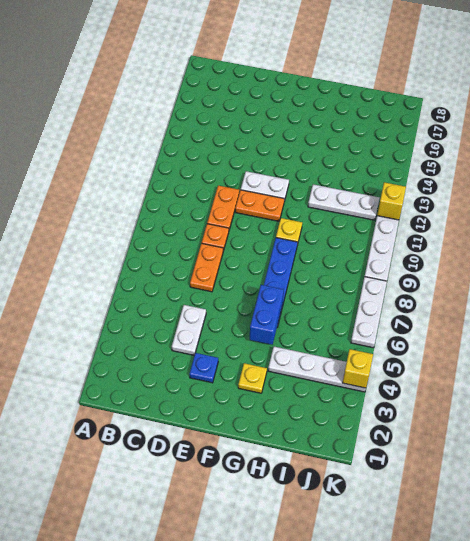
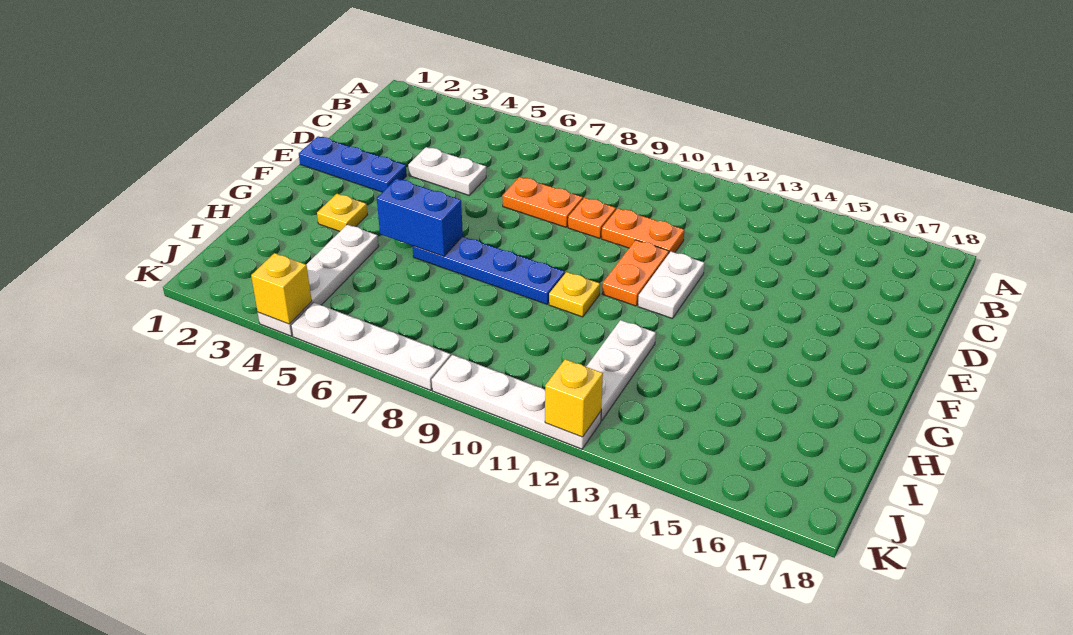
blue plate E3 level 1 -> blue plate E1:E3 level 1
white plate K6:K8 level 1 -> white plate K5:K8 level 1

